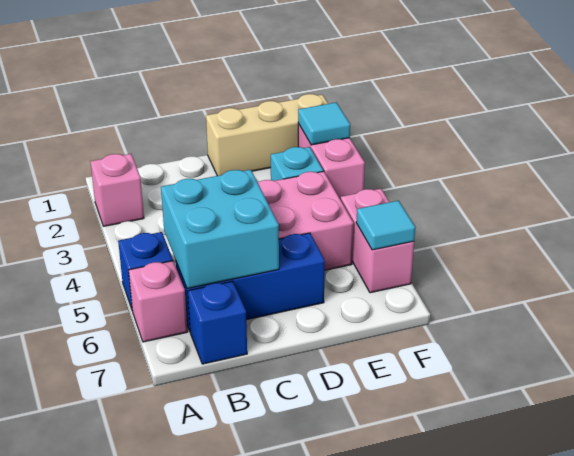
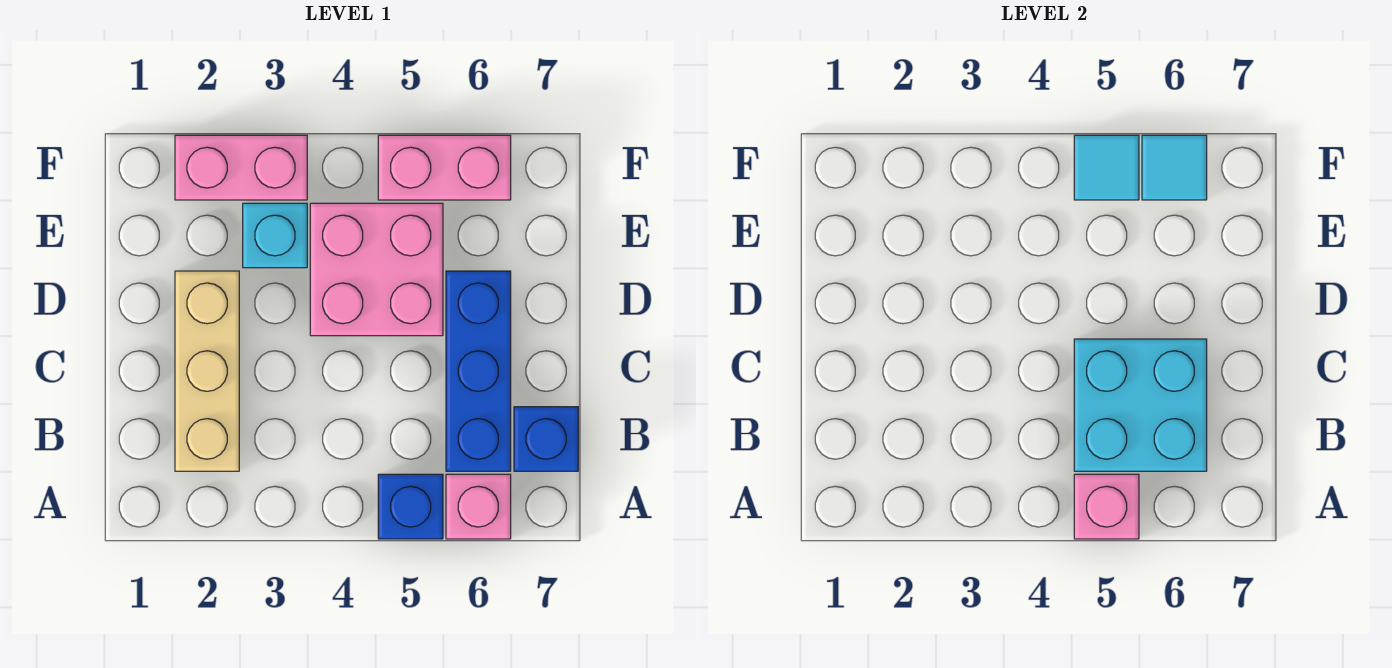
pink brick A2 level 1 -> pink brick A5 level 2
tan brick D1:F1 level 1 -> tan brick B2:D2 level 1
cyan tile F2 level 2 -> cyan tile F5 level 2

